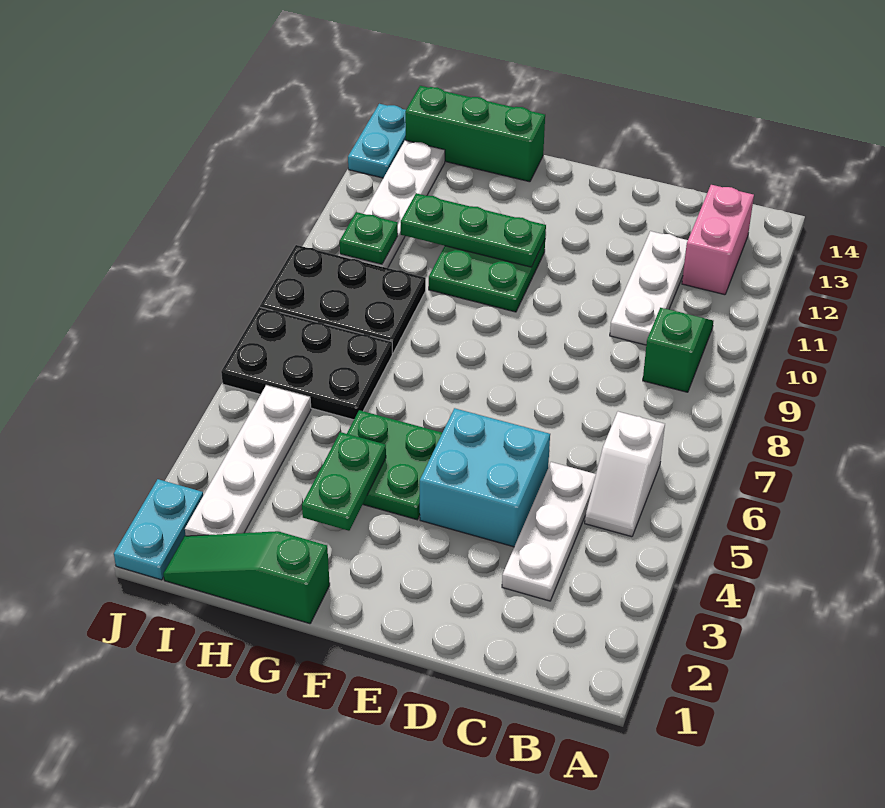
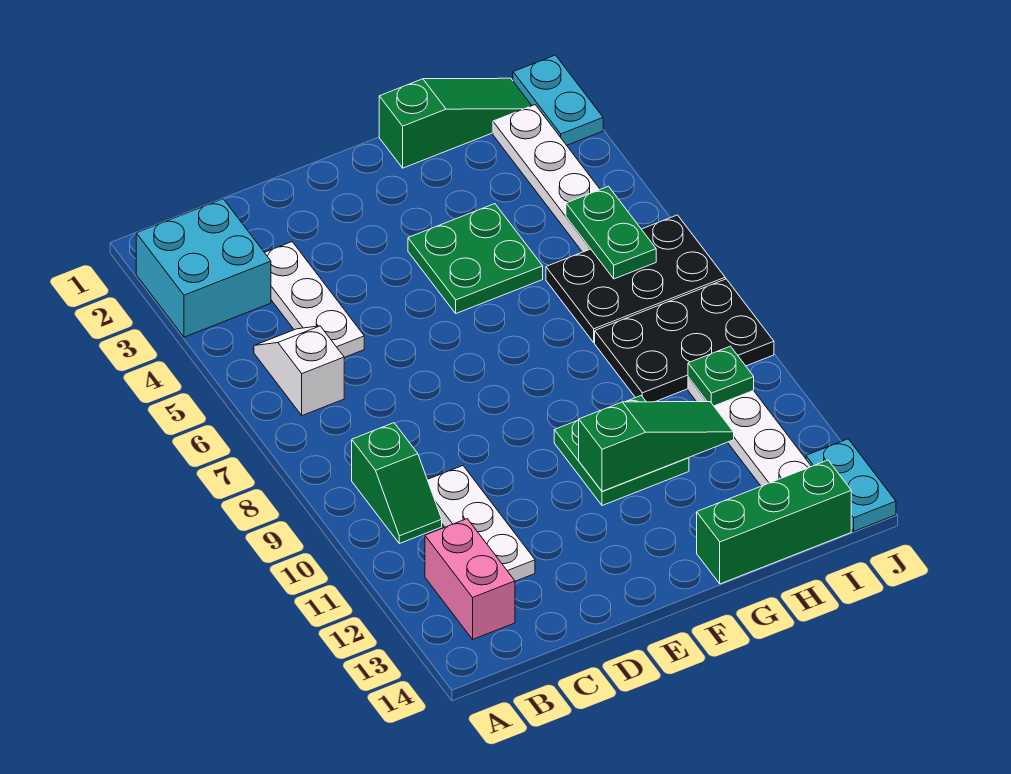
cyan brick D4:E5 level 1 -> cyan brick A2:B3 level 1
green plate F11:H11 level 2 -> green slope F11:H11 level 2 top F
green plate G3:G4 level 2 -> green plate I5:I6 level 2

